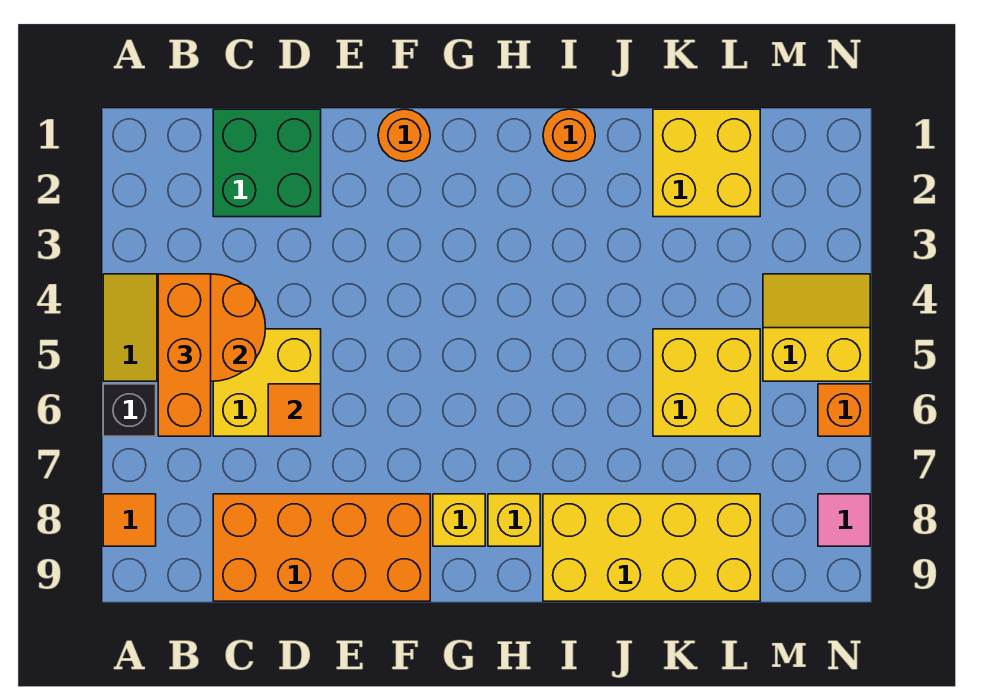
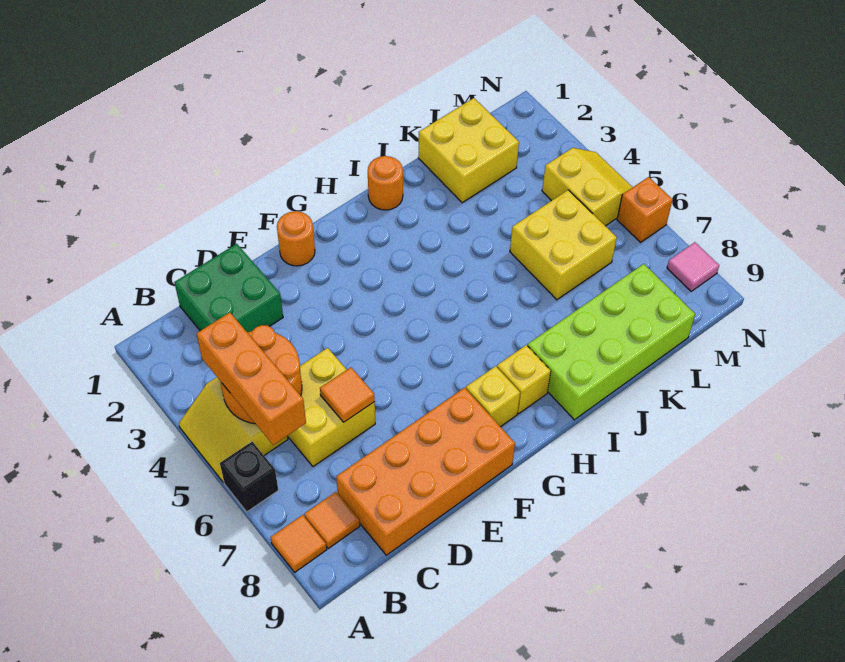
none -> orange tile B8 level 1
yellow brick I8:L9 level 1 -> lime brick I8:L9 level 1
yellow slope M4:N5 level 1 top 5 -> yellow slope M4:N5 level 1 top M

